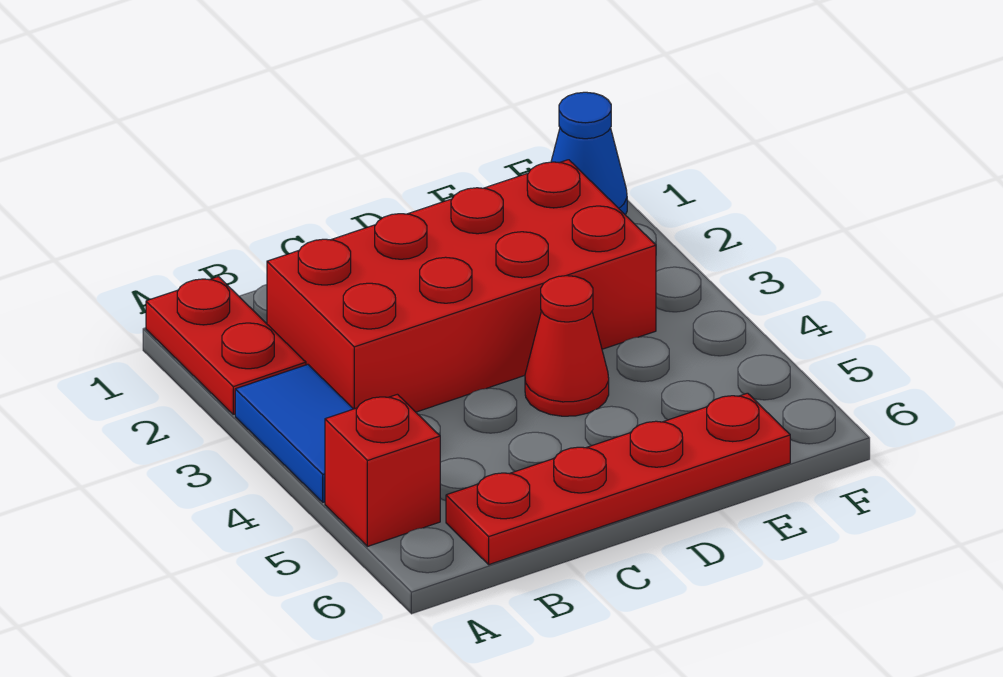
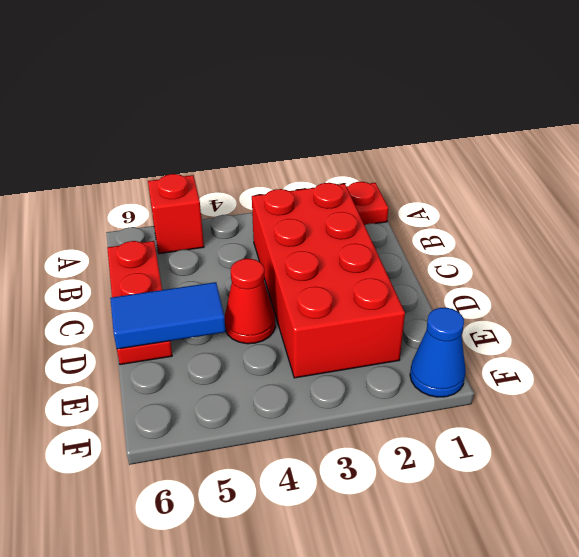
blue tile A3:A4 level 1 -> blue tile D5:D6 level 2
red plate B6:E6 level 1 -> red plate B6:D6 level 1

